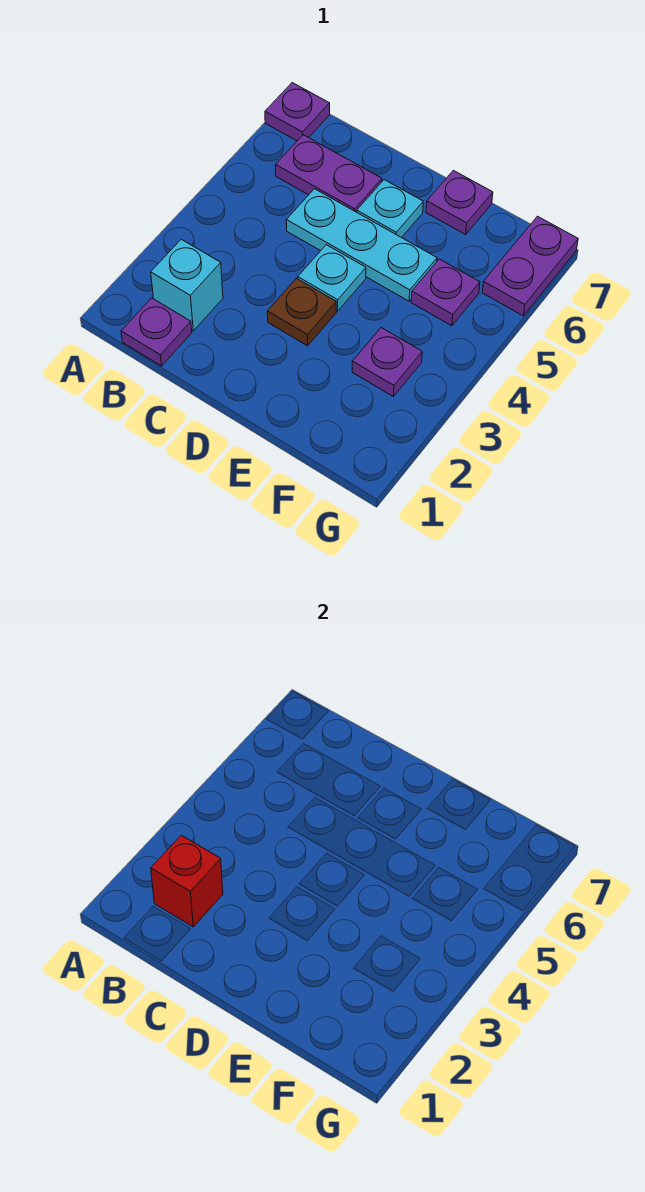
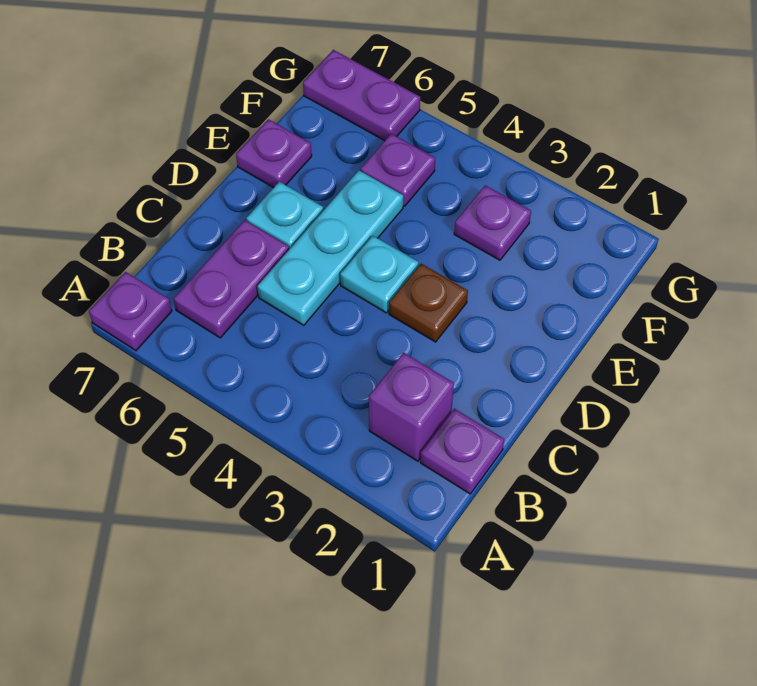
cyan brick B2 level 1 -> purple brick B2 level 1
red brick B2 level 2 -> none

